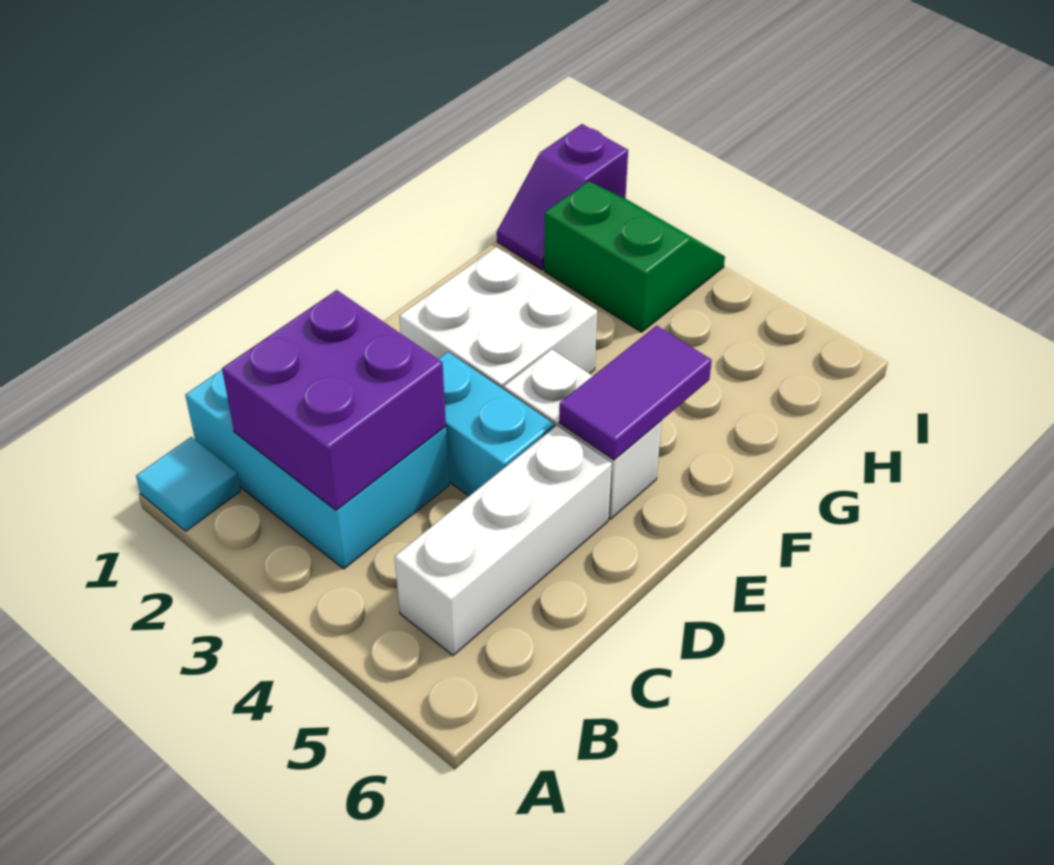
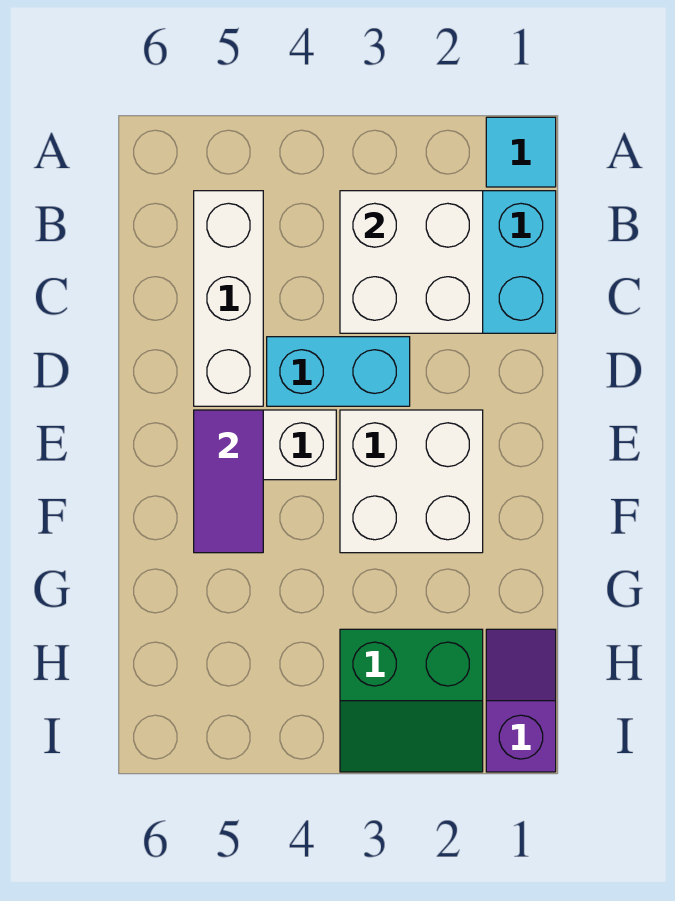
purple brick B2:C3 level 2 -> white brick B2:C3 level 2

